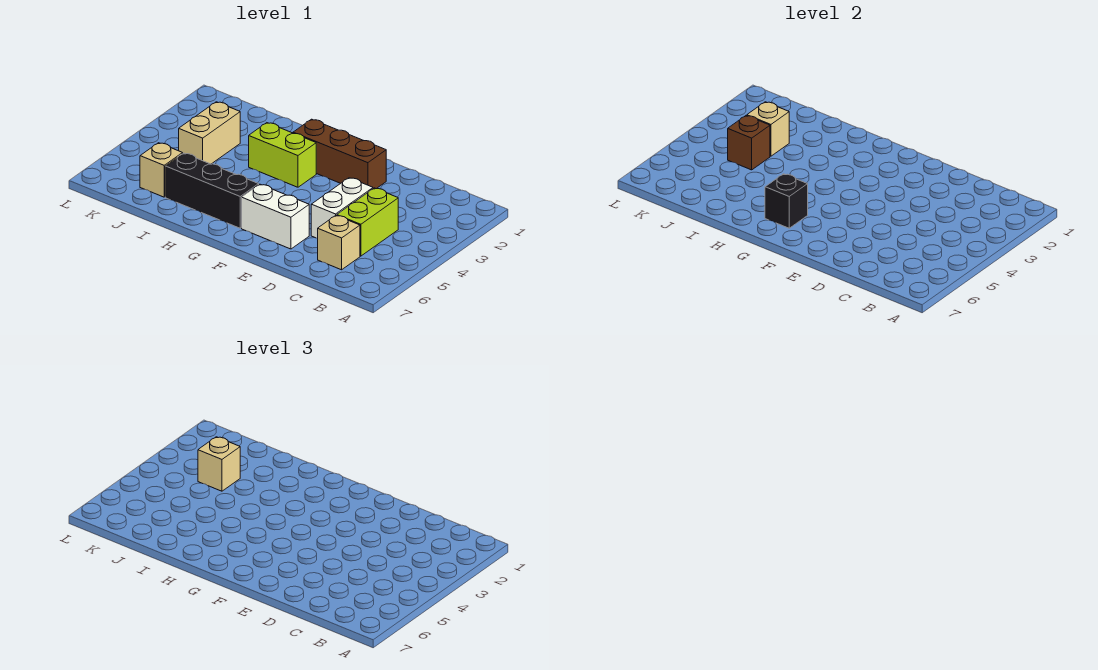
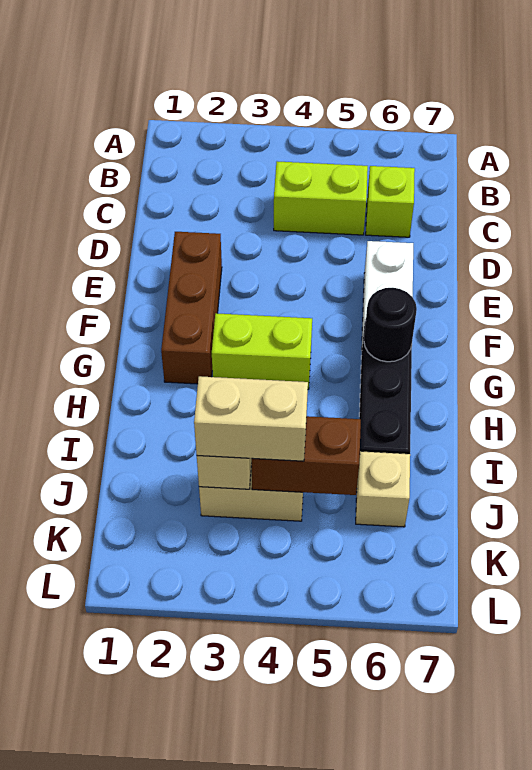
tan brick C6 level 1 -> lime brick C6 level 1
white brick D4:D5 level 1 -> none
lime brick G3:H3 level 1 -> lime brick G3:G4 level 1
black brick G6 level 2 -> black round brick G6 level 2
tan brick J3 level 3 -> tan brick J3:J4 level 3
brown brick J4 level 2 -> brown brick J4:J5 level 2

